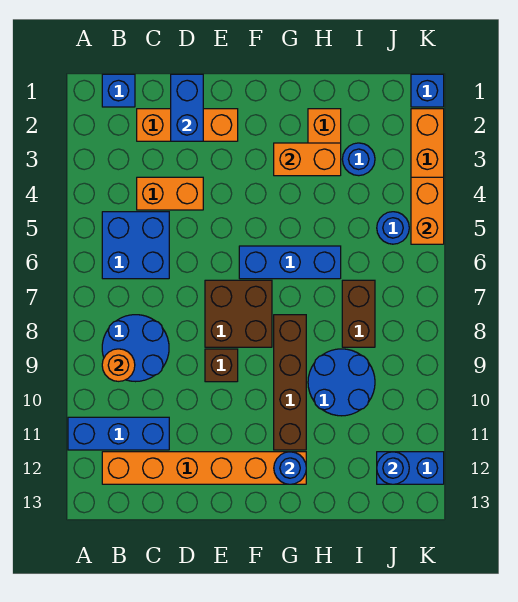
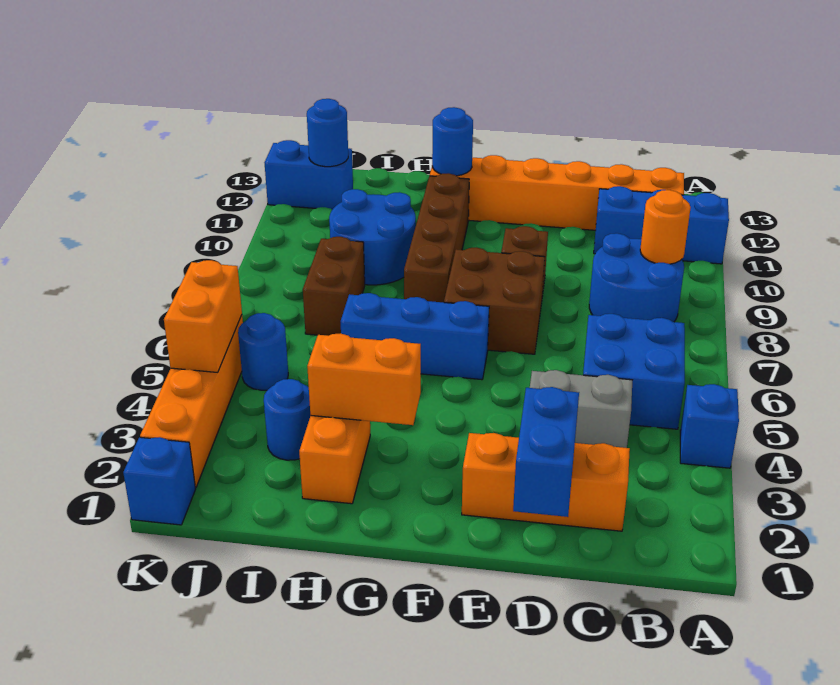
blue brick B1 level 1 -> blue brick A4 level 1
orange brick C4:D4 level 1 -> grey brick C4:D4 level 1

